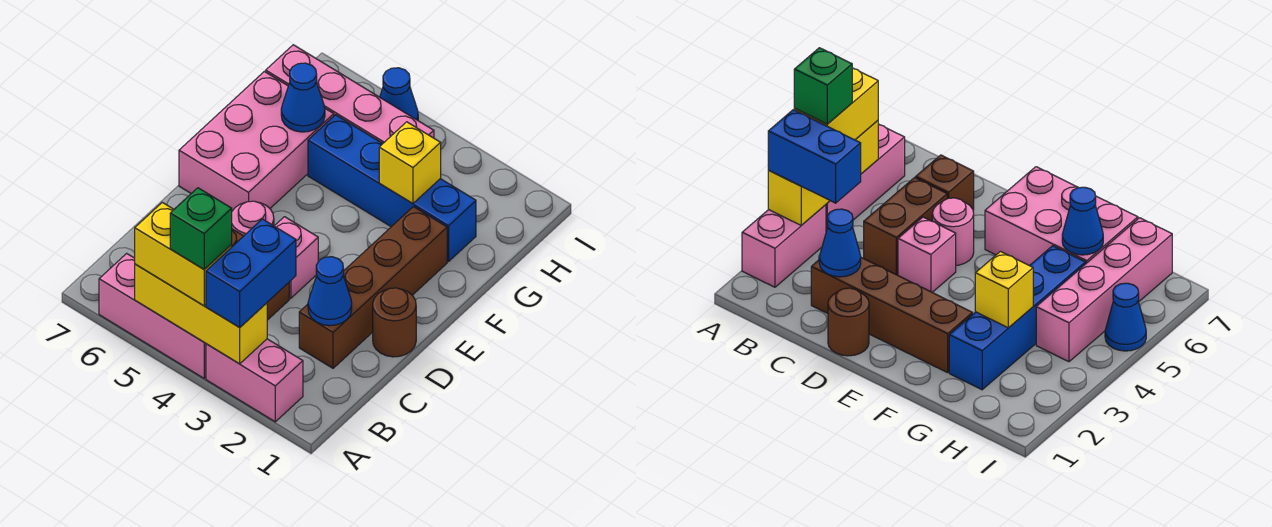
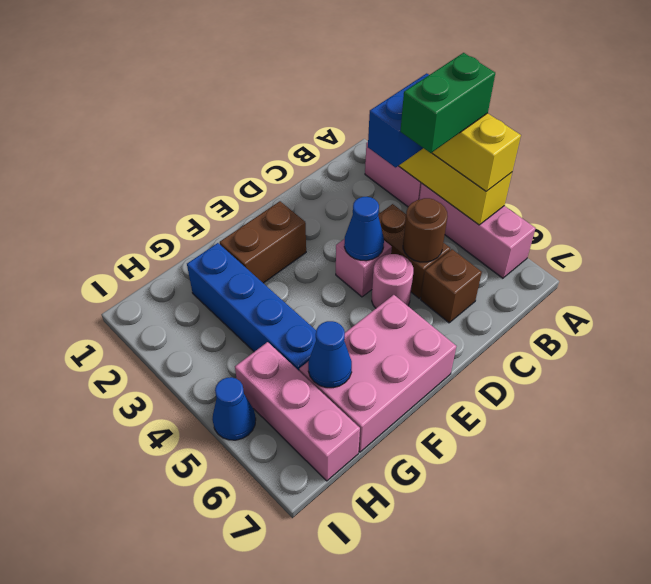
green brick A4 level 4 -> green brick A4:B4 level 4
brown brick C2:F2 level 1 -> brown brick E2:F2 level 1
blue cone C2 level 2 -> blue cone D4 level 2
brown round brick D1 level 1 -> brown round brick C5 level 2
yellow brick G3 level 2 -> none
pink brick H4:H7 level 1 -> pink brick H5:H7 level 1

